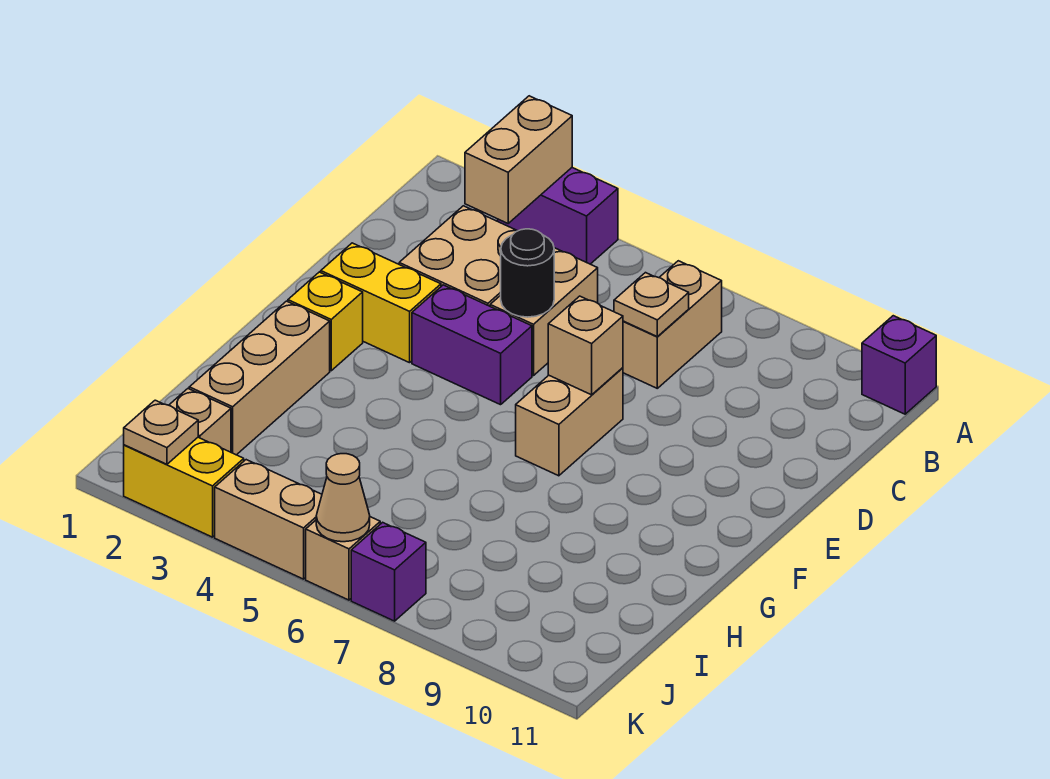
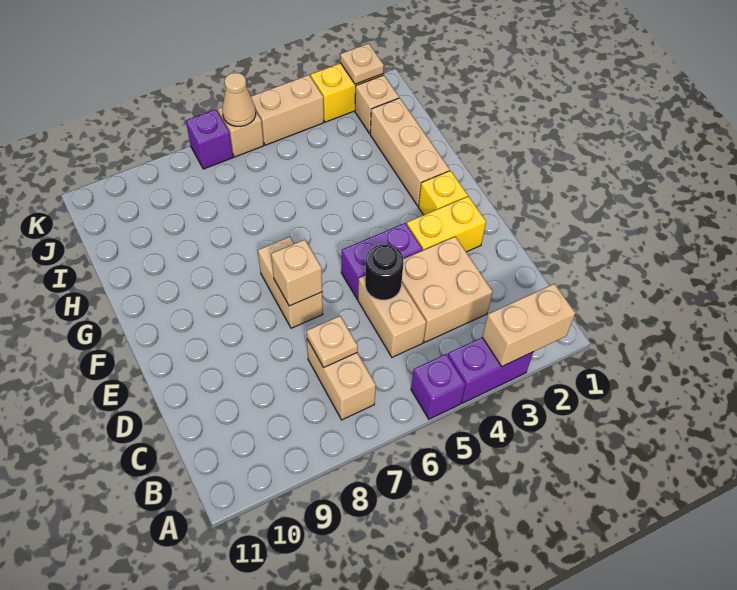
tan brick A3:B3 level 2 -> tan brick A2:A3 level 2
purple brick A11 level 1 -> purple brick A5 level 1

